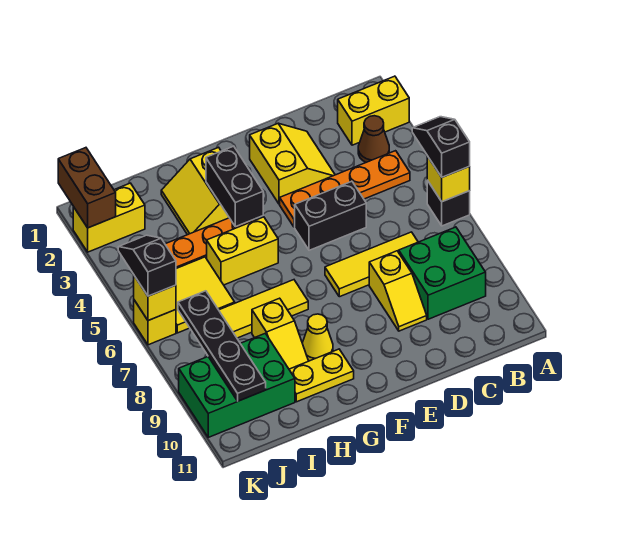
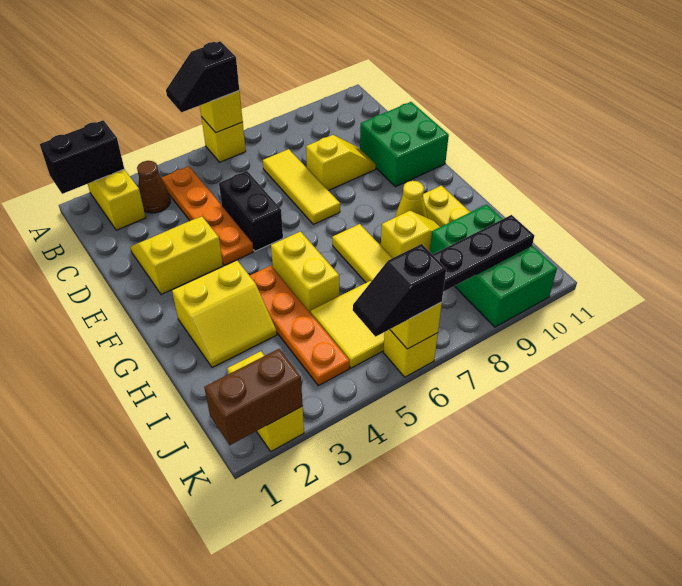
black brick A6 level 1 -> yellow brick A6 level 1
green brick B8:C9 level 1 -> green brick D10:E11 level 1
black brick G3:G4 level 2 -> black brick A1:A2 level 2

